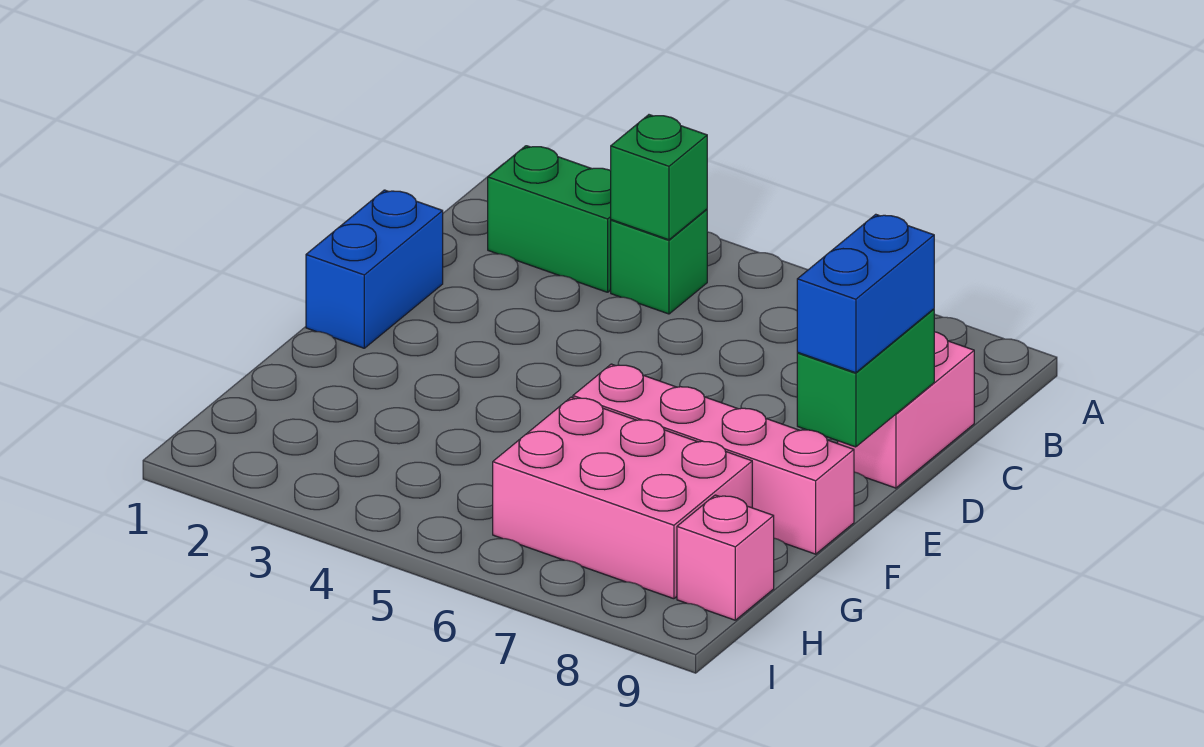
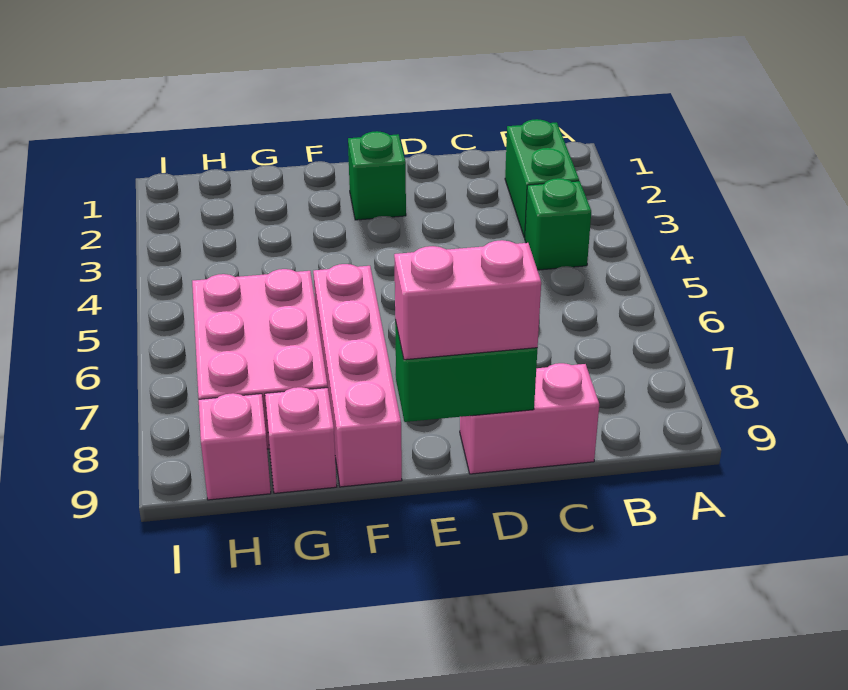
green brick B4 level 2 -> green brick E2 level 1
blue brick D1:E1 level 1 -> none
blue brick D9:E9 level 3 -> pink brick D9:E9 level 3
none -> pink brick G9 level 1

